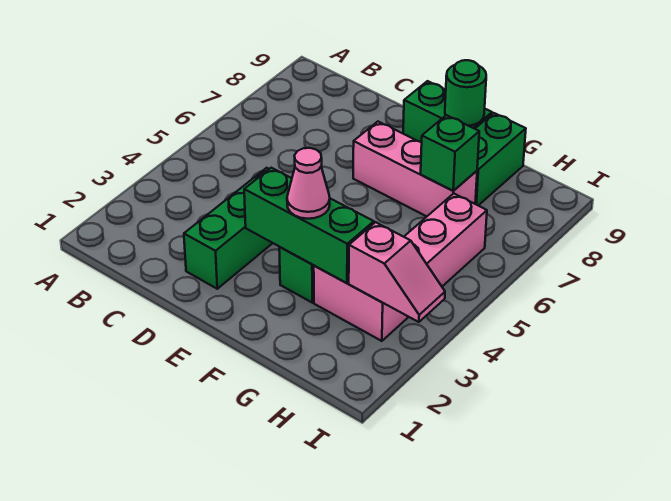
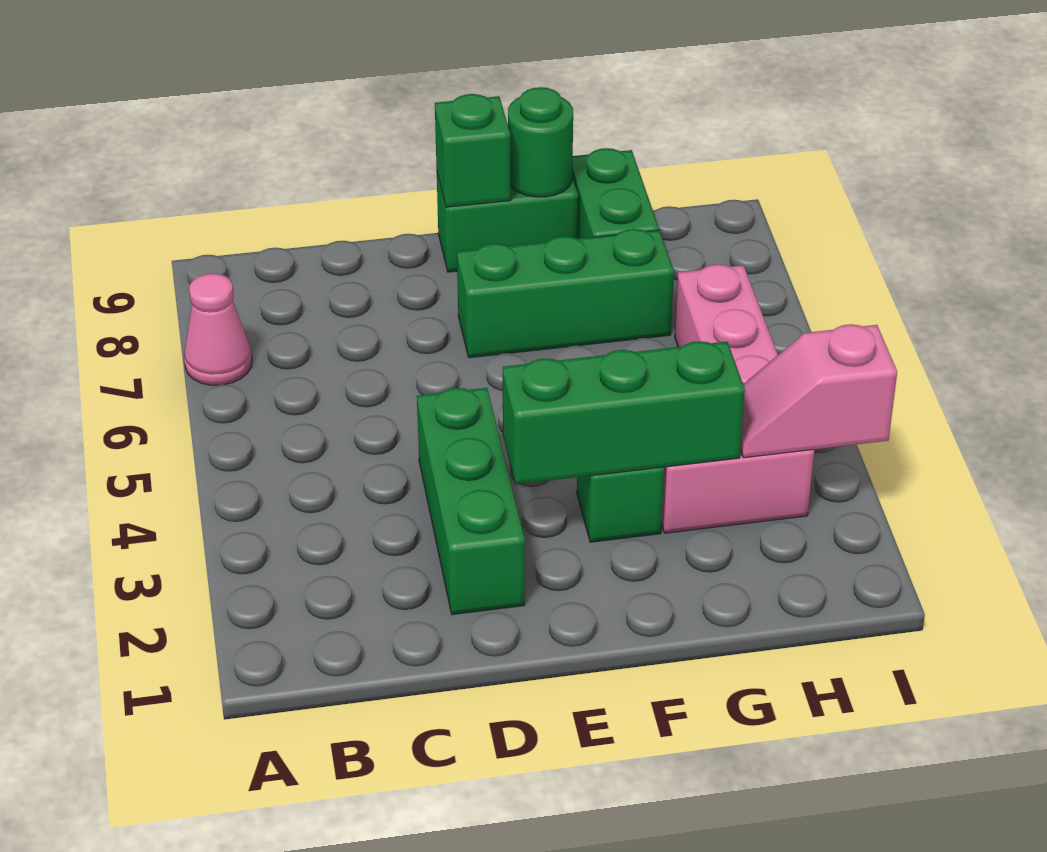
pink brick E7:G7 level 1 -> green brick E7:G7 level 1
pink cone F3 level 3 -> pink cone A7 level 1
green brick G7 level 2 -> green brick E9 level 2
pink slope H3:I3 level 2 top H -> pink slope H3:I3 level 2 top I

